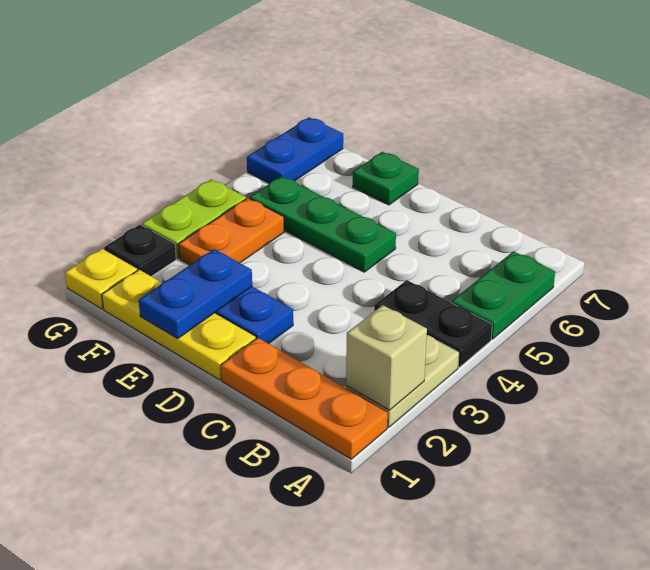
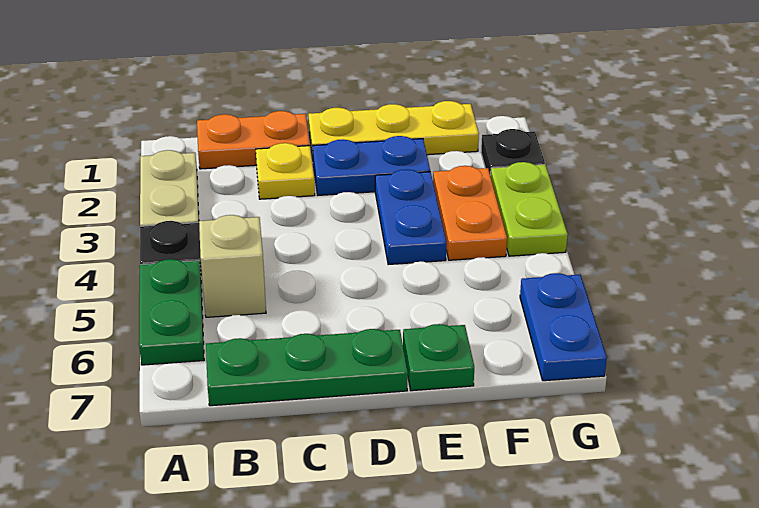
orange plate A1:C1 level 1 -> orange plate B1:C1 level 1
tan brick A2 level 2 -> tan brick B5 level 1
green plate D5:F5 level 1 -> green plate B7:D7 level 1
blue plate E1:E2 level 2 -> blue plate E3:E4 level 1
yellow plate G1 level 1 -> yellow plate C2 level 1

